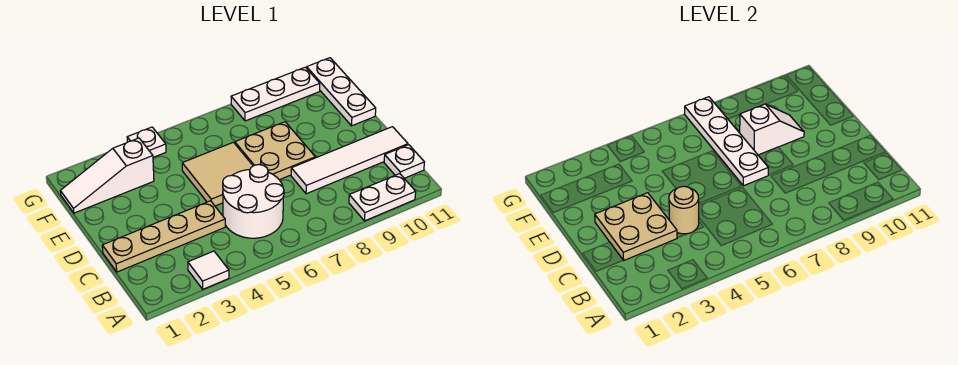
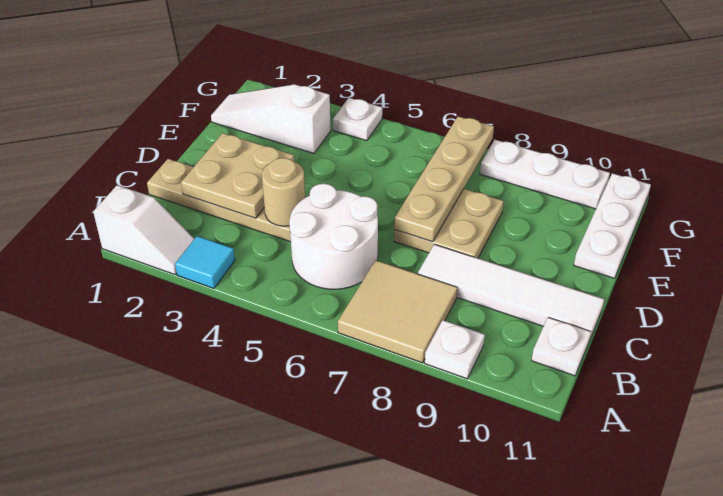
white tile A3 level 1 -> cyan tile A3 level 1
white plate A9:A10 level 1 -> white plate A9 level 1
tan tile D5:E6 level 1 -> tan tile A7:B8 level 1
white plate D7:G7 level 2 -> tan plate D7:G7 level 2
white slope E8:E9 level 2 top 8 -> white slope A1:A2 level 1 top 1

